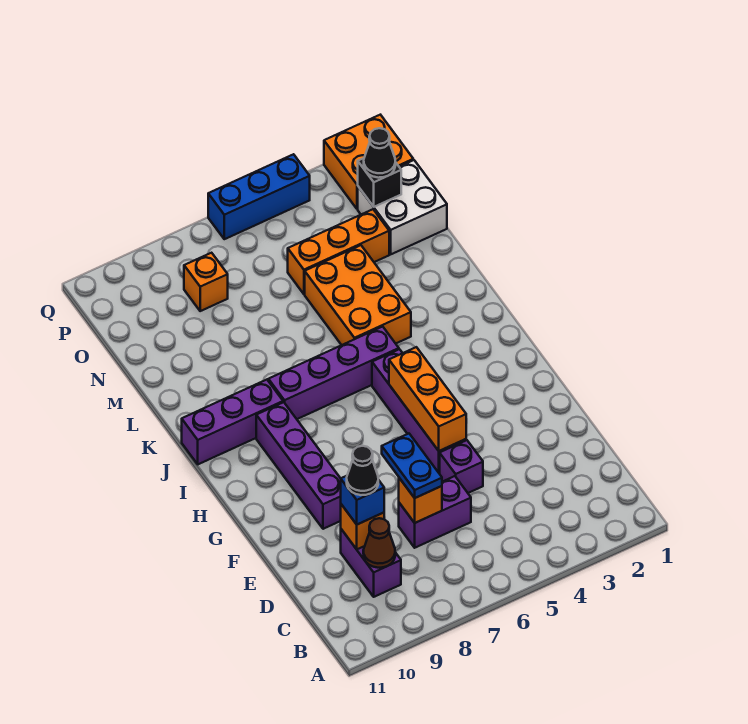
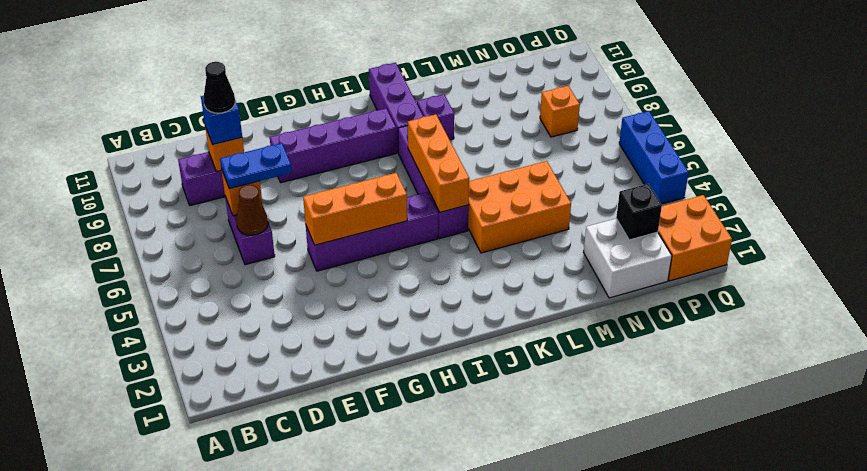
brown cone C9 level 2 -> brown cone D6 level 2
purple brick E5 level 1 -> purple brick K9 level 1
orange brick N3:N5 level 1 -> orange brick J5:J7 level 2
black cone O2 level 3 -> none

